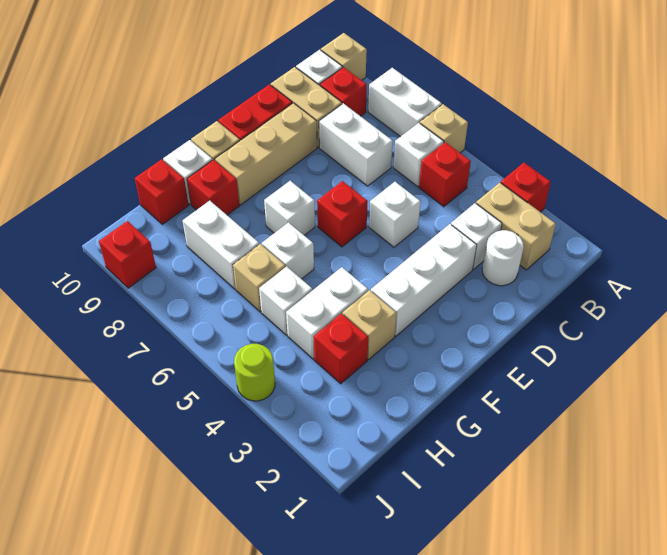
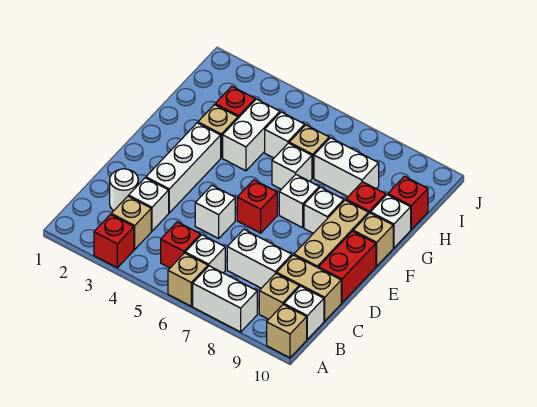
tan brick B2:B3 level 1 -> tan brick B3 level 1
red brick B9 level 1 -> tan brick B9 level 1
none -> white brick F8 level 1
lime round brick J4 level 1 -> none
red brick J9 level 1 -> none

